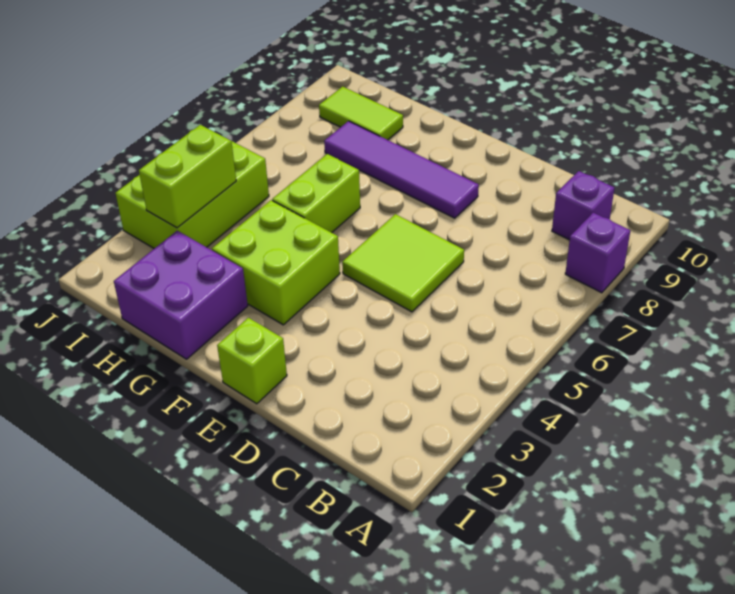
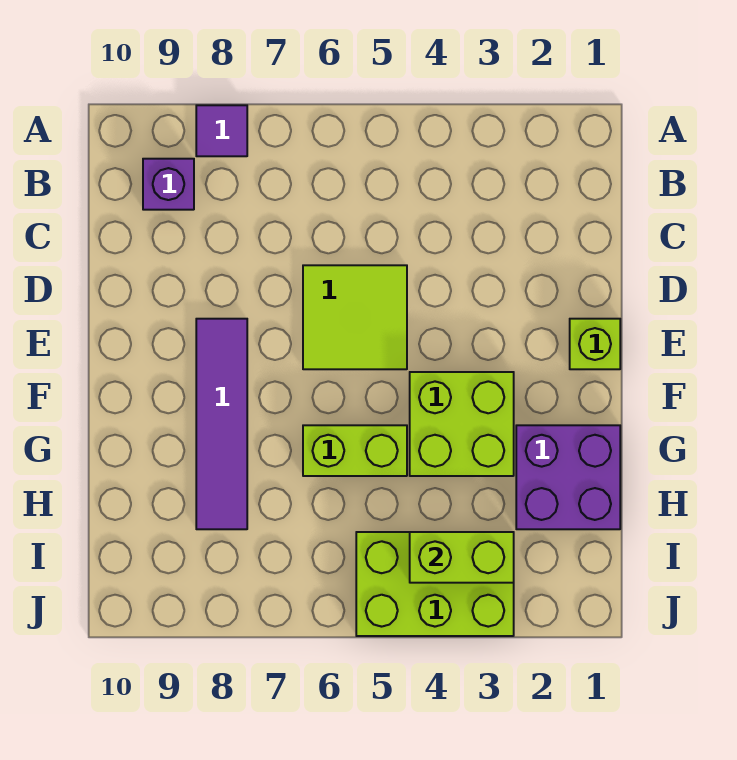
purple brick A8 level 1 -> purple tile A8 level 1
lime tile H9:I9 level 1 -> none

